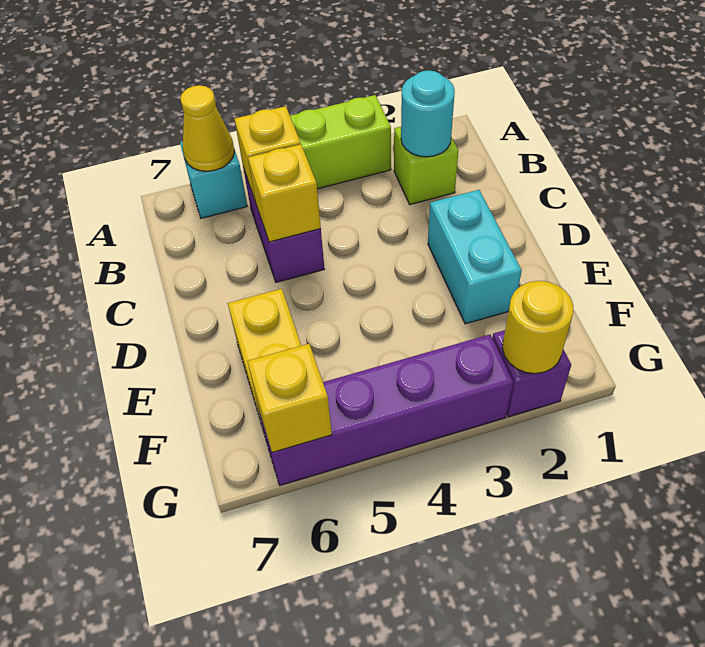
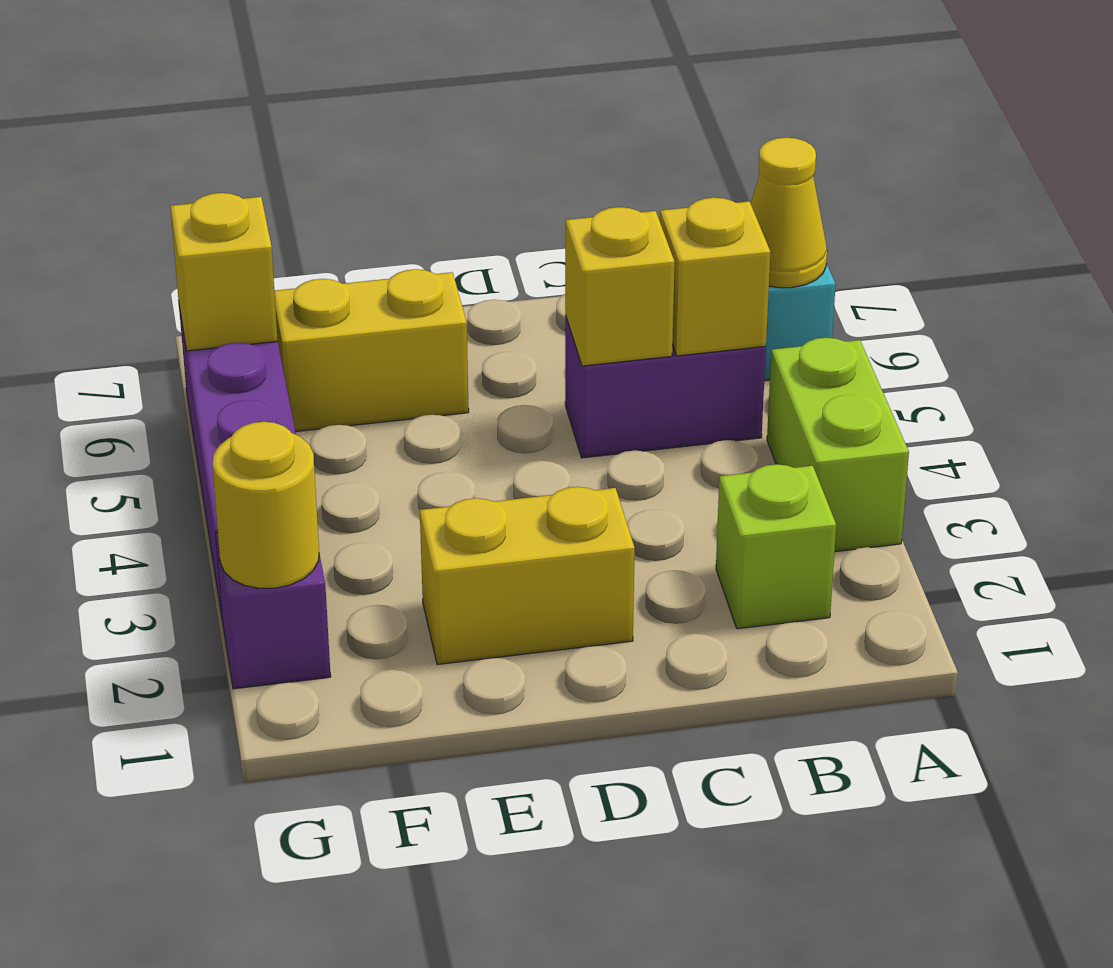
cyan round brick B2 level 2 -> none
cyan brick D2:E2 level 1 -> yellow brick D2:E2 level 1

